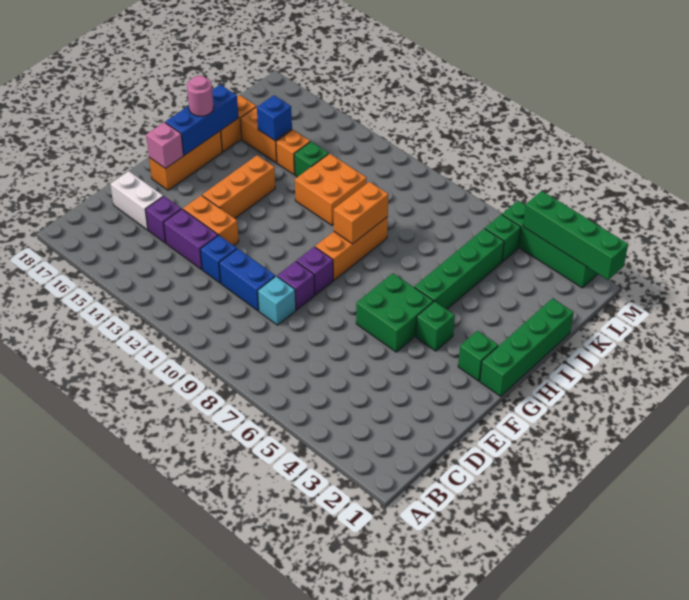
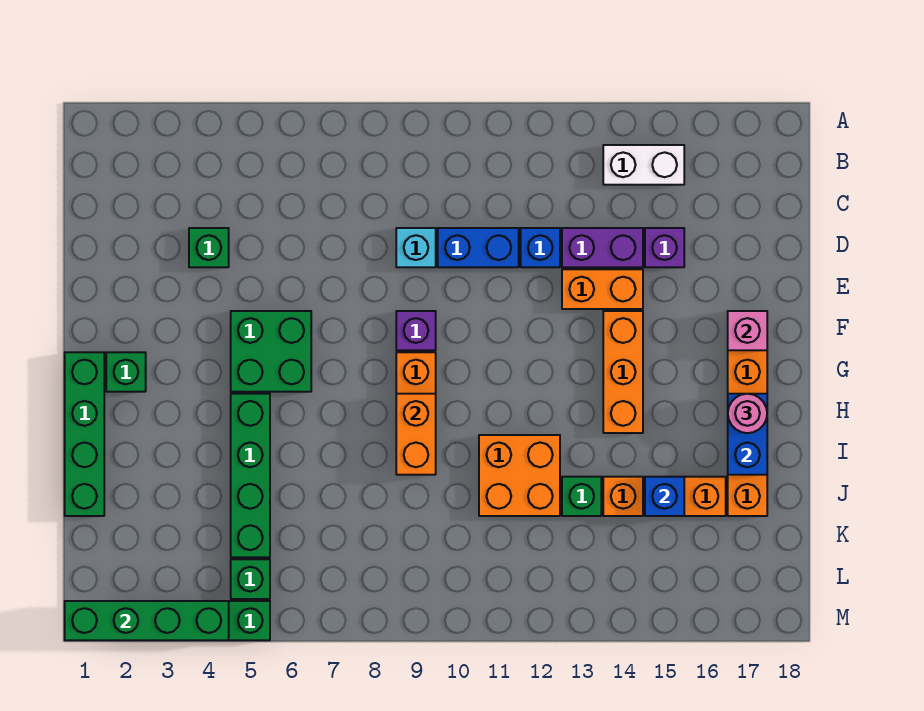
white brick D16:D17 level 1 -> white brick B14:B15 level 1
purple brick E9 level 1 -> none
green brick G4 level 1 -> green brick D4 level 1
blue brick G17:I17 level 2 -> blue brick H17:I17 level 2

